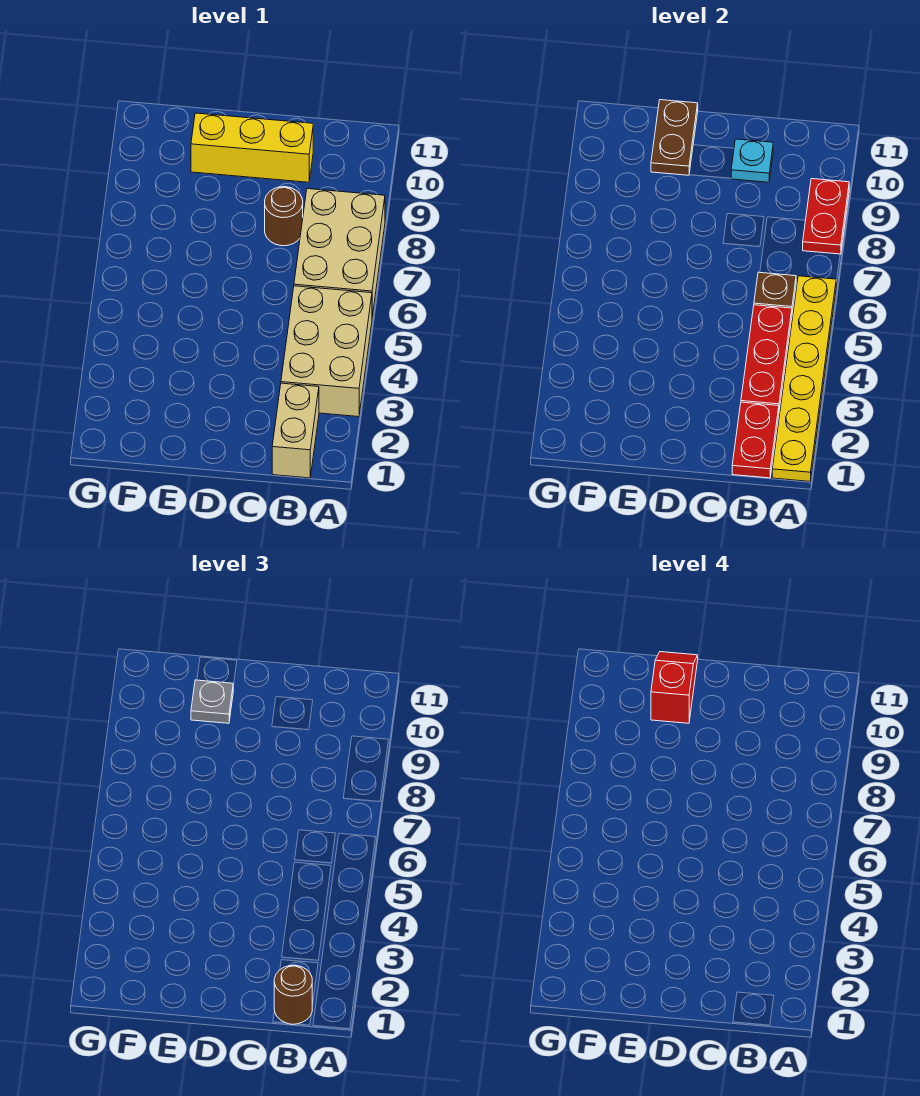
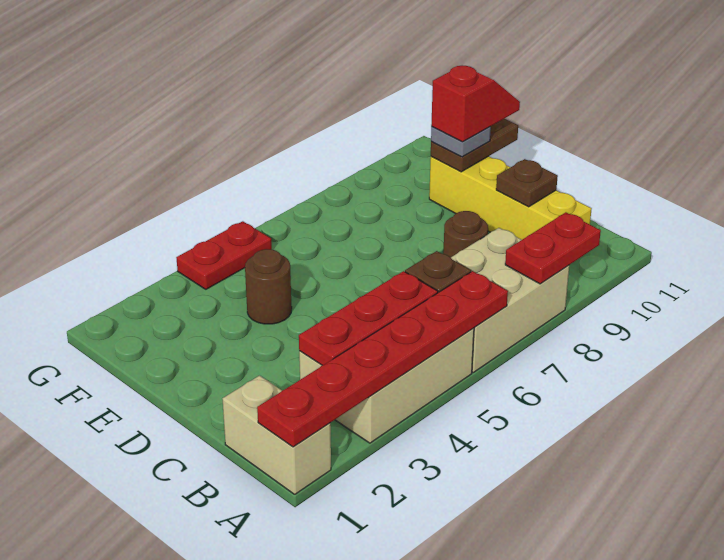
yellow plate A1:A6 level 2 -> red plate A1:A6 level 2
tan brick B1:B2 level 1 -> tan brick A1:B1 level 1
red plate B1:B2 level 2 -> red plate G4:G5 level 1
brown round brick B1 level 3 -> brown round brick E4 level 1
yellow brick C10:E10 level 1 -> yellow brick B10:E10 level 1
cyan plate C10 level 2 -> brown plate C10 level 2

